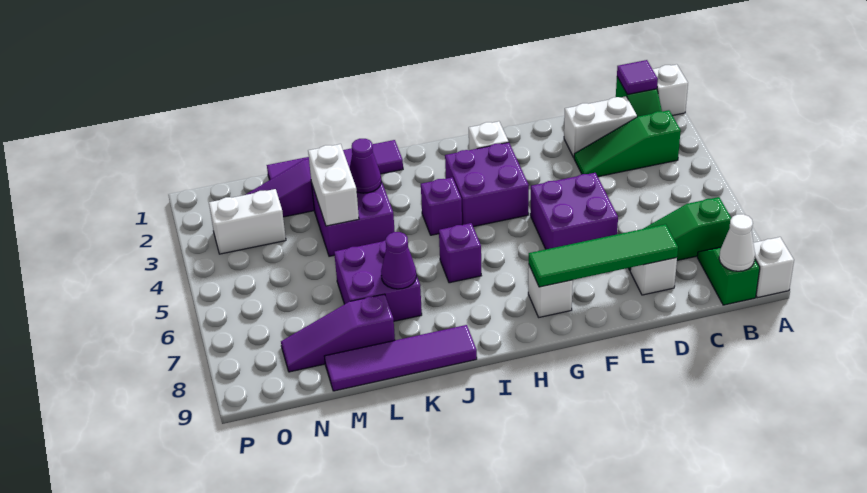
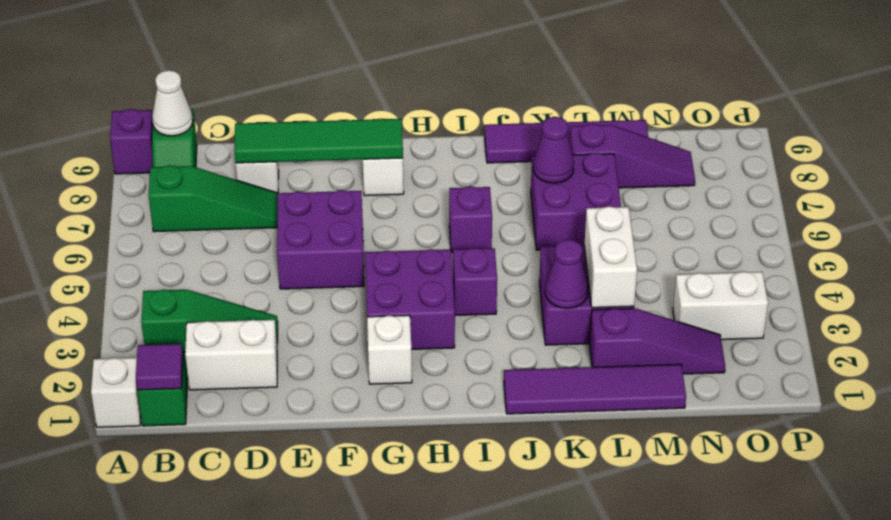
white brick A9 level 1 -> purple brick A9 level 1

